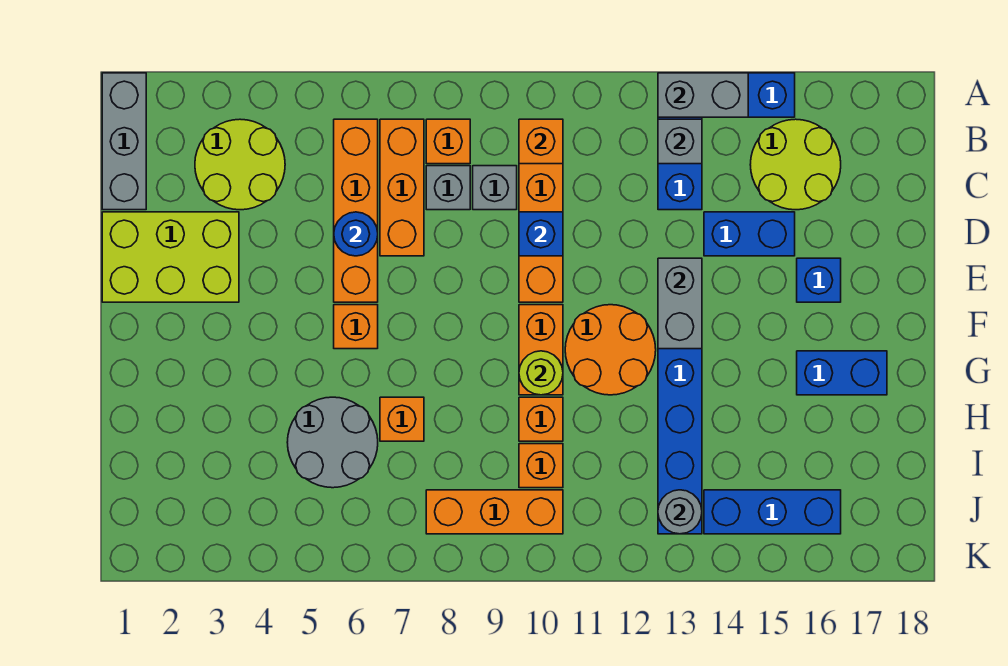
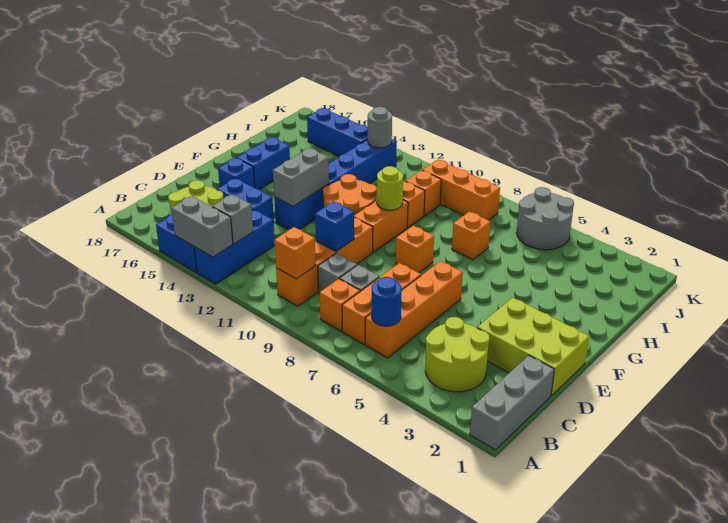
blue round brick D6 level 2 -> blue round brick B6 level 2
orange brick F6 level 1 -> orange brick F8 level 1
blue brick G16:G17 level 1 -> blue brick F16:G16 level 1
grey round brick H5:I6 level 1 -> grey round brick J5:K6 level 1

